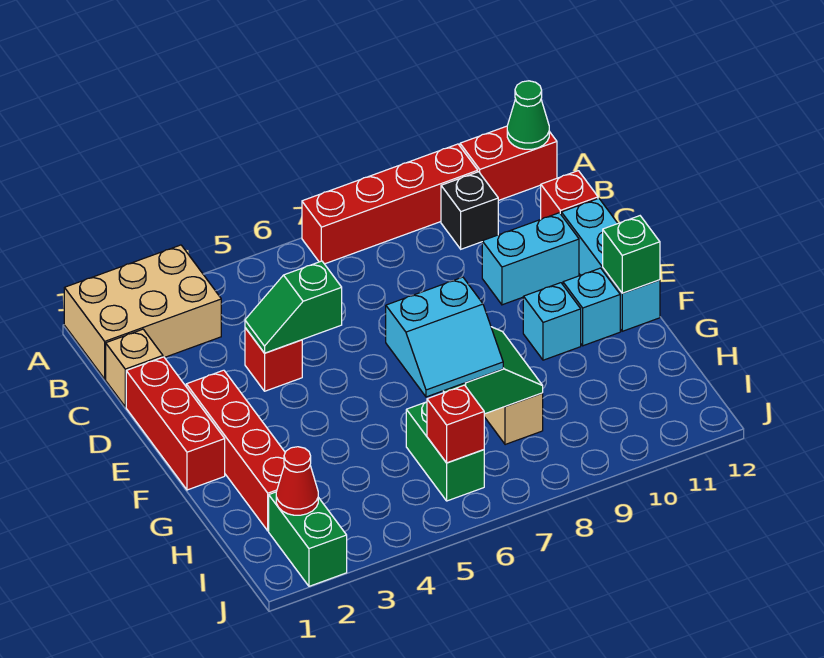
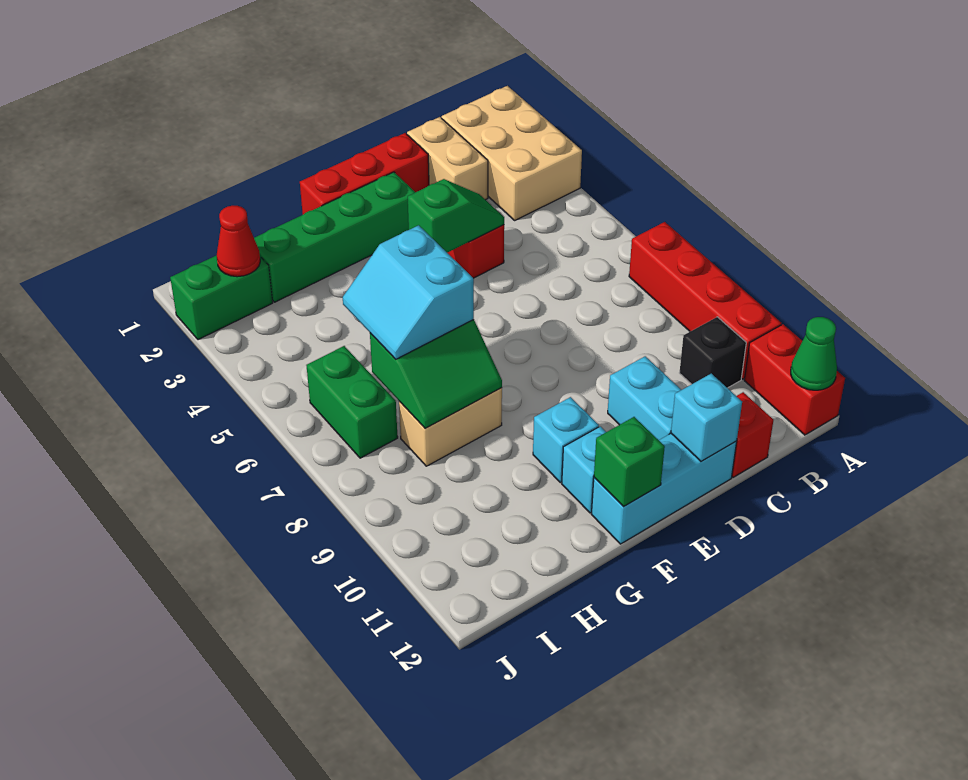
tan brick C1 level 1 -> tan brick C1:C2 level 1
green slope D4:D5 level 2 top 5 -> green slope D4:E4 level 2 top E
none -> cyan brick D12 level 2
red brick E2:H2 level 1 -> green brick E2:H2 level 1
green brick H6:I6 level 1 -> green brick I6:I7 level 1
red brick I6 level 2 -> none

